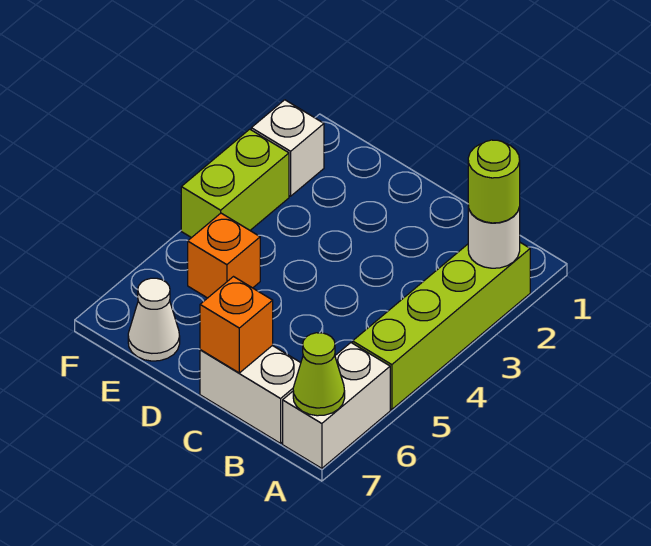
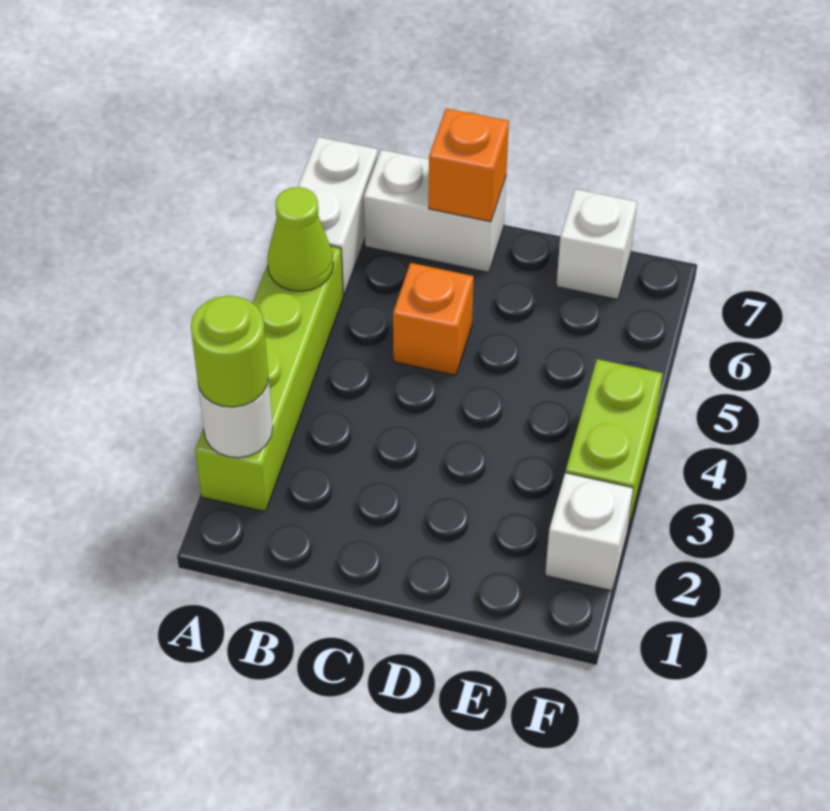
lime cone A7 level 2 -> lime cone A5 level 2
orange brick E5 level 1 -> orange brick C5 level 1
white cone E7 level 1 -> white brick E7 level 1

